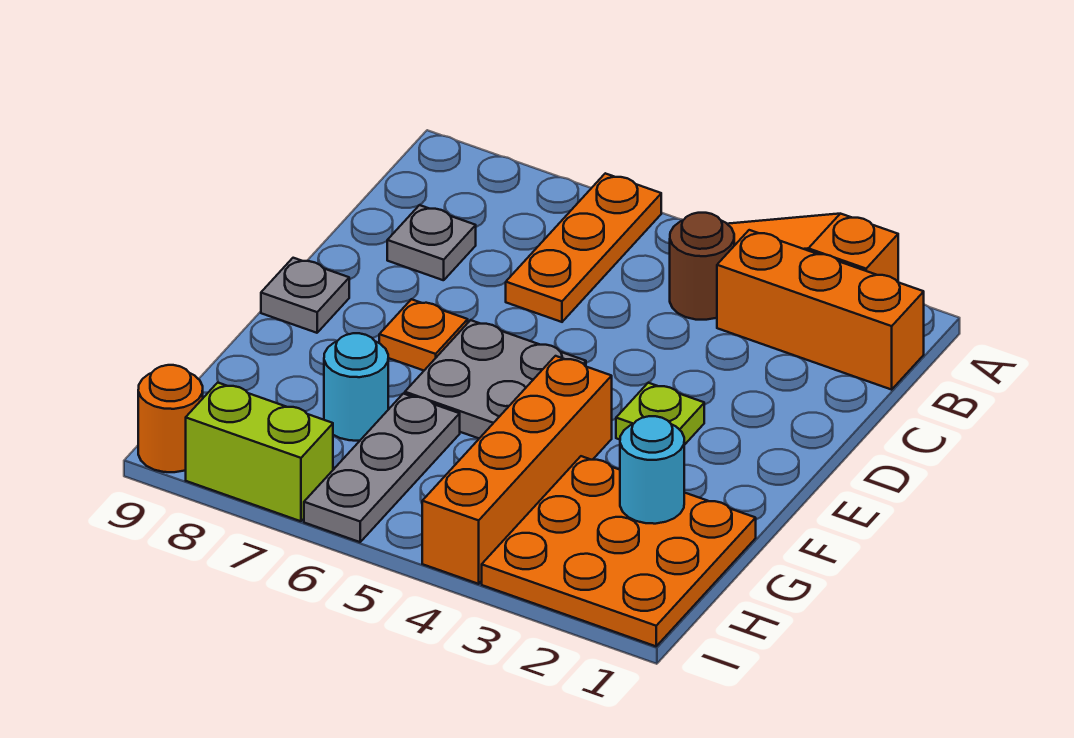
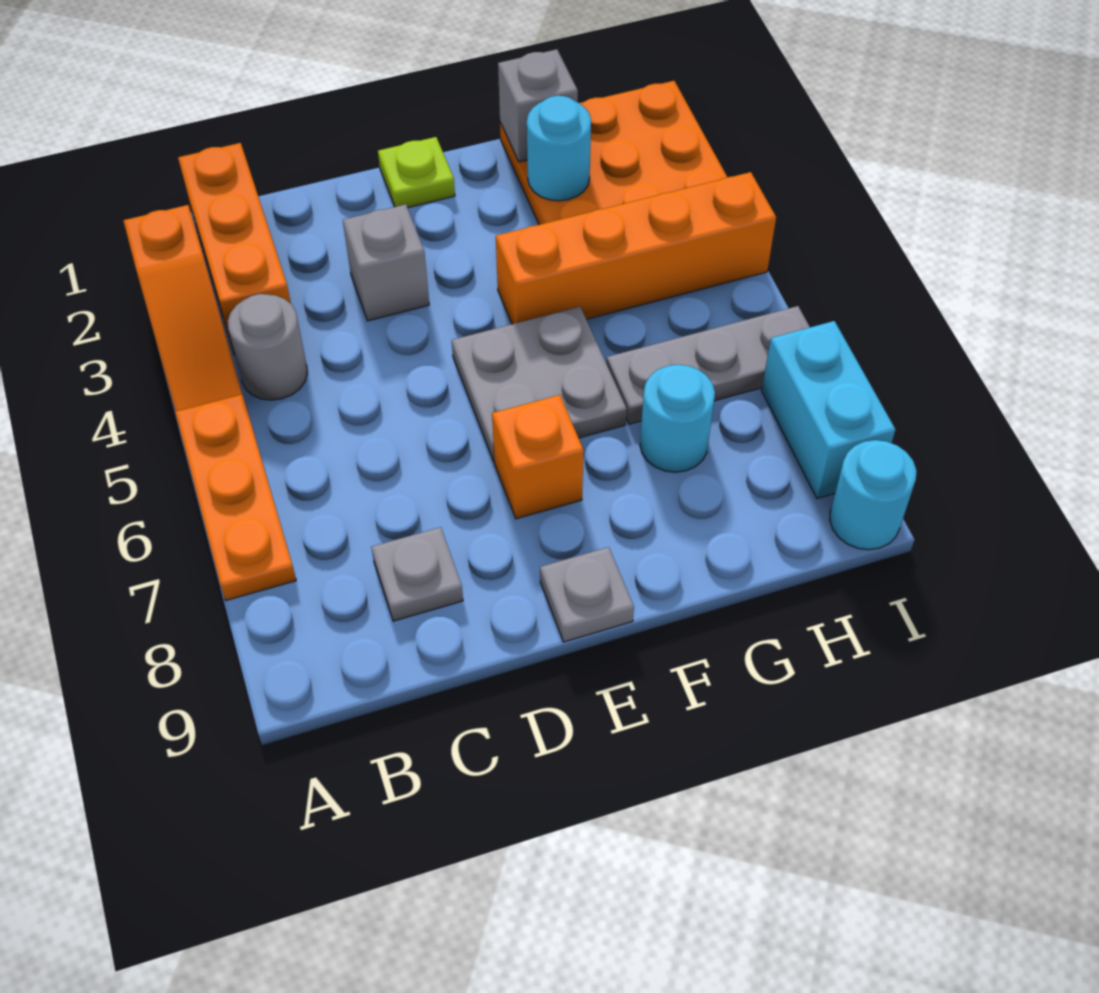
orange plate A6:C6 level 1 -> orange plate A5:A7 level 1
brown round brick B4 level 1 -> grey round brick B4 level 1
none -> grey brick D3 level 1
lime plate E3 level 1 -> lime plate E1 level 1
orange plate E7 level 1 -> orange brick E7 level 1
none -> grey brick G1 level 2
lime brick I7:I8 level 1 -> cyan brick I7:I8 level 1
orange round brick I9 level 1 -> cyan round brick I9 level 1

